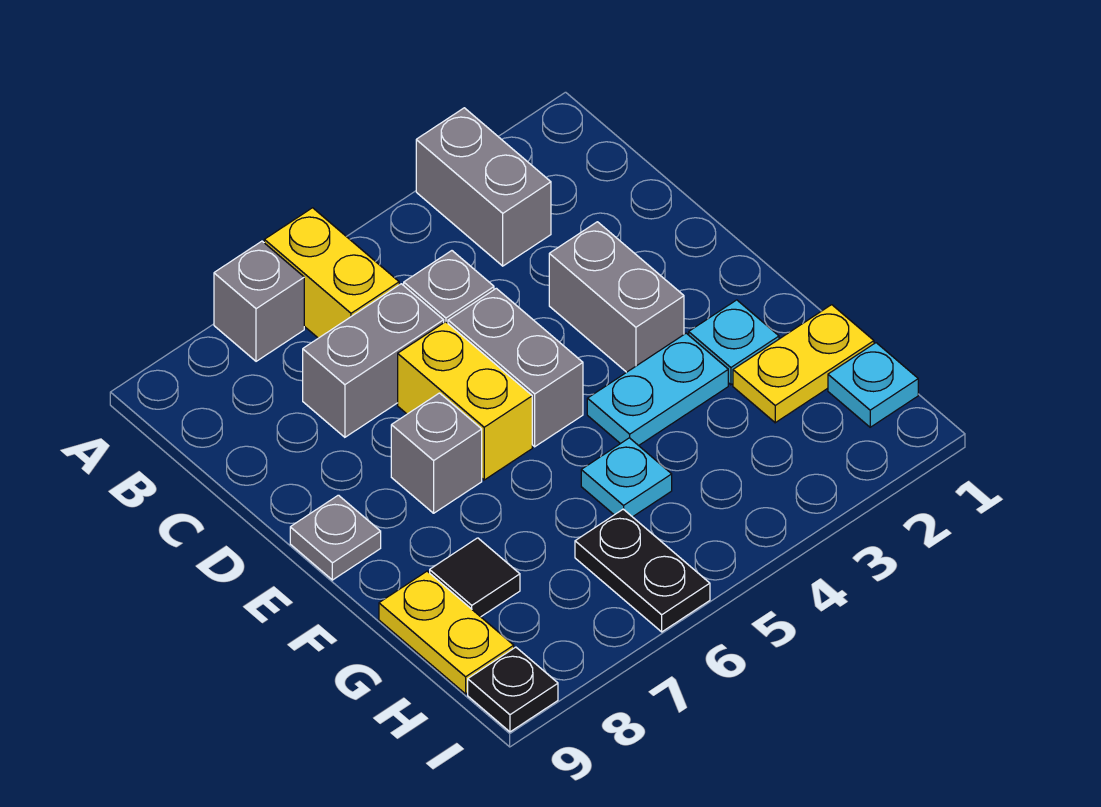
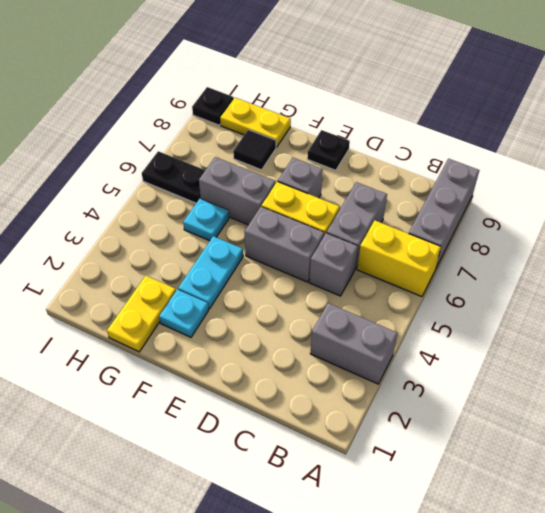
grey brick A7 level 1 -> grey brick A7:A9 level 1
grey brick D3:E3 level 1 -> grey brick F6:G6 level 1
grey plate E9 level 1 -> black plate E9 level 1
cyan plate H1 level 1 -> none

